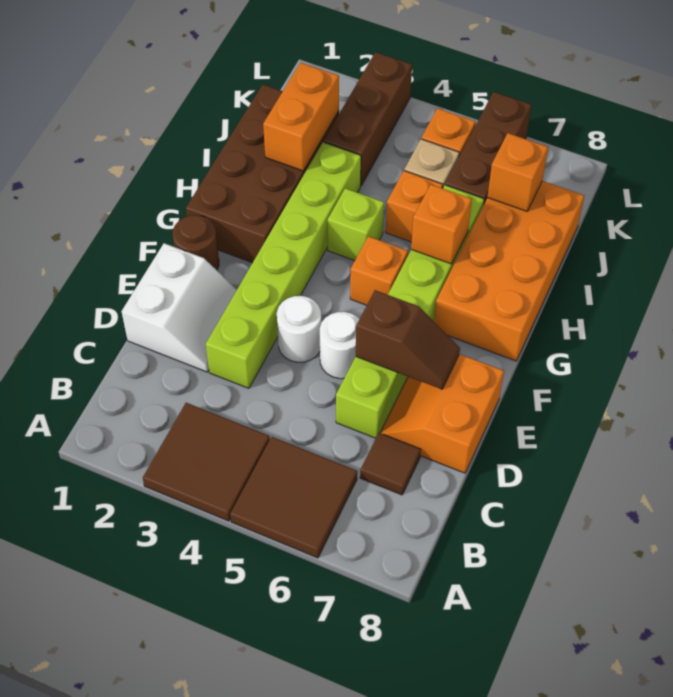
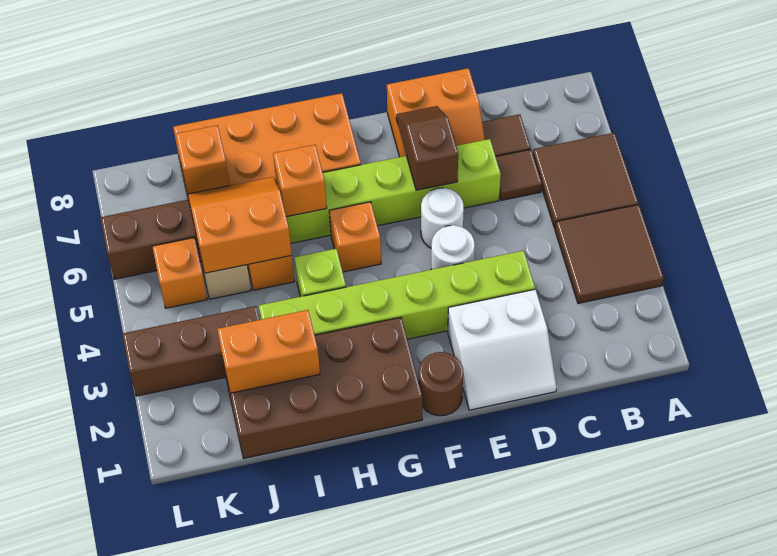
none -> brown tile C6 level 1
white slope D1:E2 level 1 top 1 -> white slope D1:E2 level 1 top 2
none -> orange slope I5:J6 level 2 top 5

